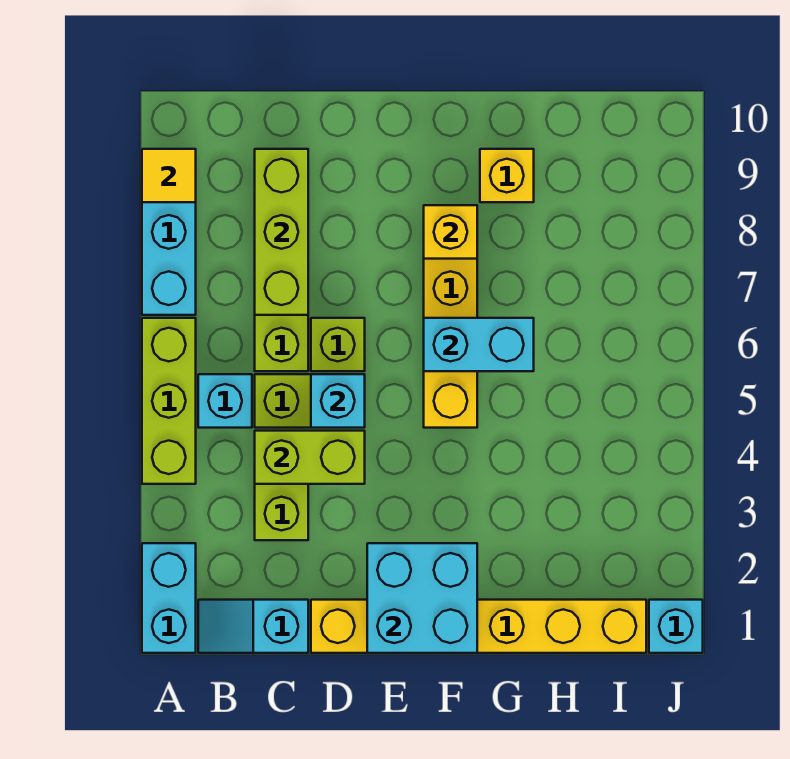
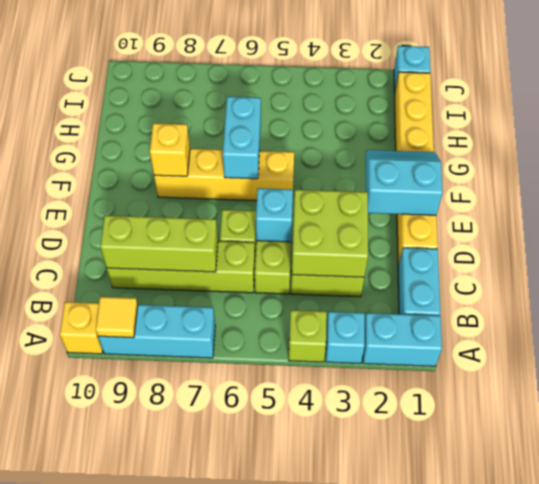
lime brick A4:A6 level 1 -> lime brick A4 level 1
cyan slope B1:C1 level 1 top C -> cyan brick B1:C1 level 1
cyan brick B5 level 1 -> cyan brick A3 level 1
lime brick C4:D4 level 2 -> lime brick C3:D4 level 2
cyan brick E1:F2 level 2 -> cyan slope E1:F2 level 2 top E
yellow brick G9 level 1 -> yellow brick A10 level 1

